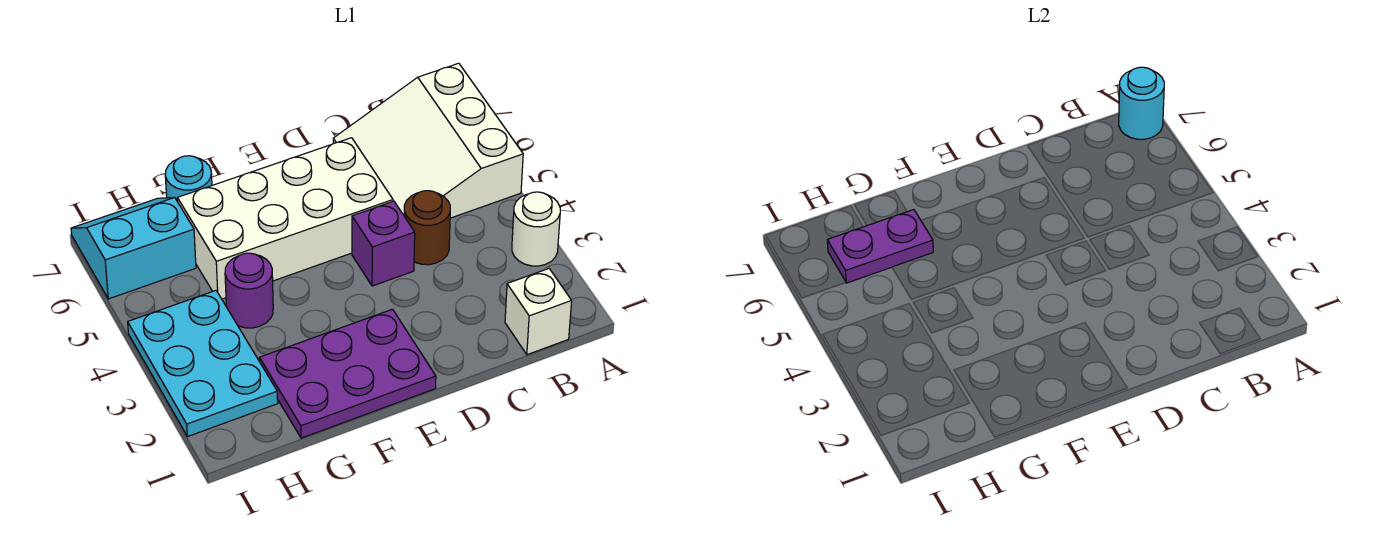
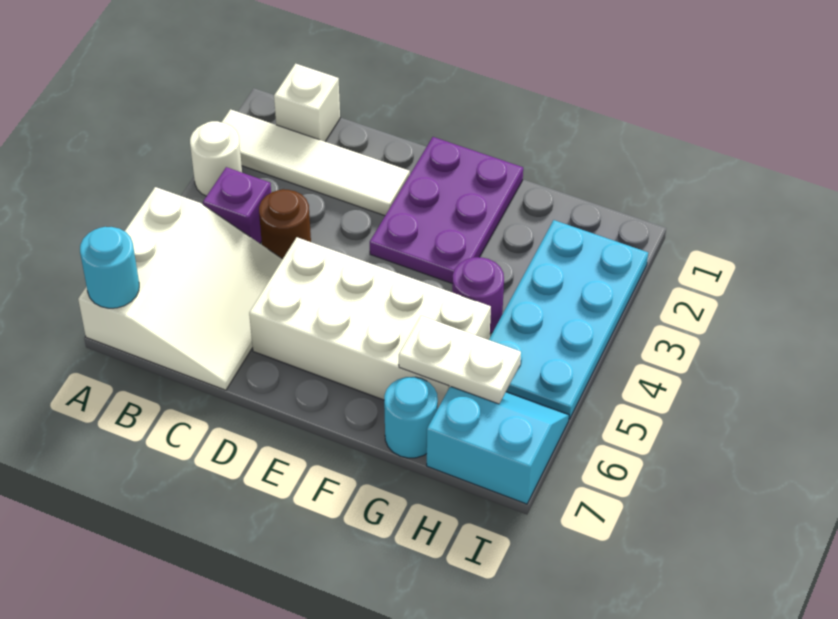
none -> white tile A2:D2 level 1
purple brick D4 level 1 -> purple brick B4 level 1
purple plate E1:G2 level 1 -> purple plate E1:F3 level 1
purple plate G6:H6 level 2 -> white plate G6:H6 level 2
cyan plate H2:I4 level 1 -> cyan plate H2:I5 level 1
cyan slope H6:I7 level 1 top 6 -> cyan slope H6:I7 level 1 top 7

